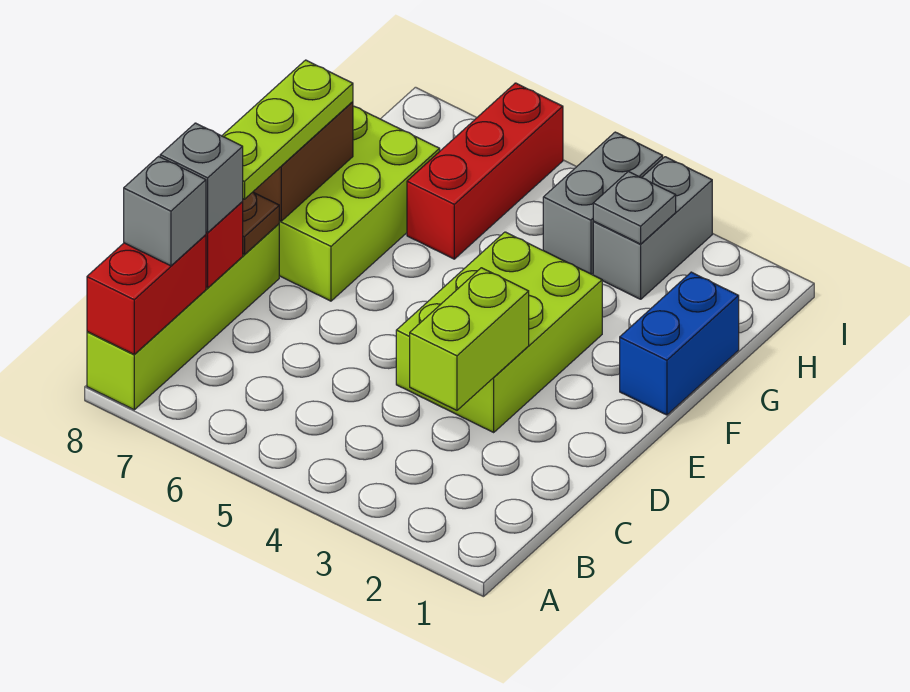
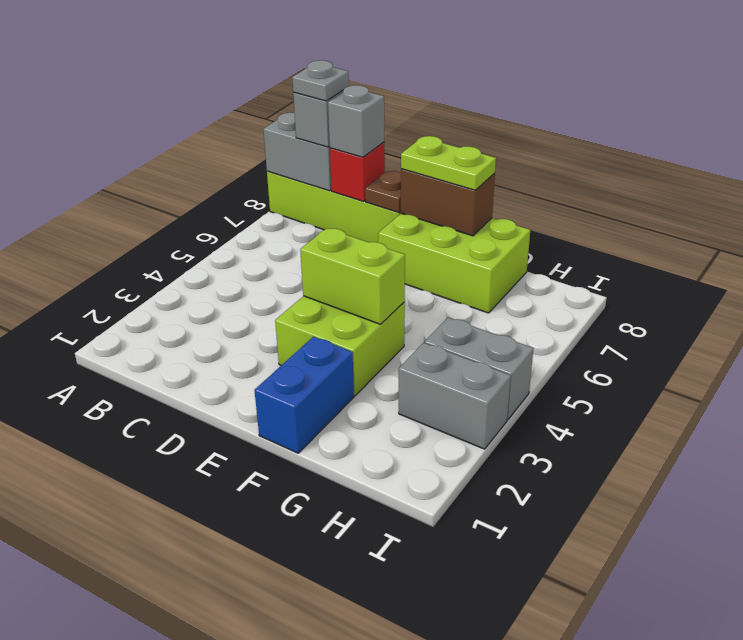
red brick A8:B8 level 2 -> grey brick A8:B8 level 2
lime brick C3:D3 level 2 -> lime brick E4:F4 level 2
lime brick D3:F4 level 1 -> lime brick E3:F4 level 1
lime plate D8:F8 level 3 -> lime plate E8:F8 level 3
blue brick F1:G1 level 1 -> blue brick F1:F2 level 1
red brick G6:I6 level 1 -> none
grey plate H3 level 2 -> grey plate B8 level 4

